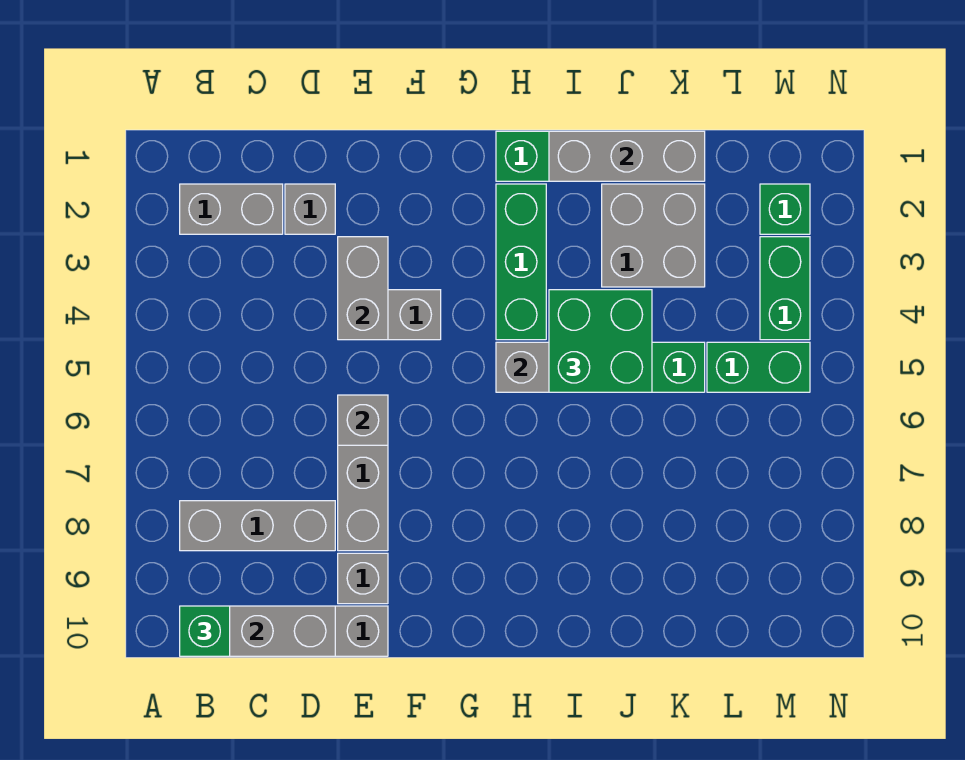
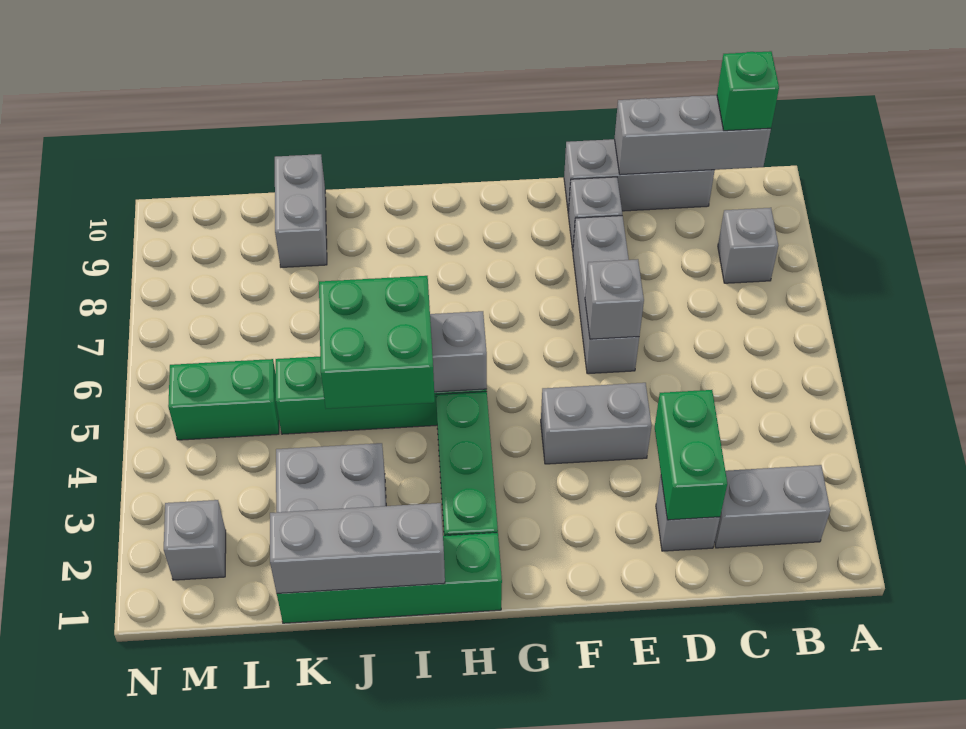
grey brick B8:D8 level 1 -> grey brick B8 level 1
grey brick E3:E4 level 2 -> grey brick K9:K10 level 1
green brick M2 level 1 -> grey brick M2 level 1
green brick M3:M4 level 1 -> green brick D2:D3 level 2

